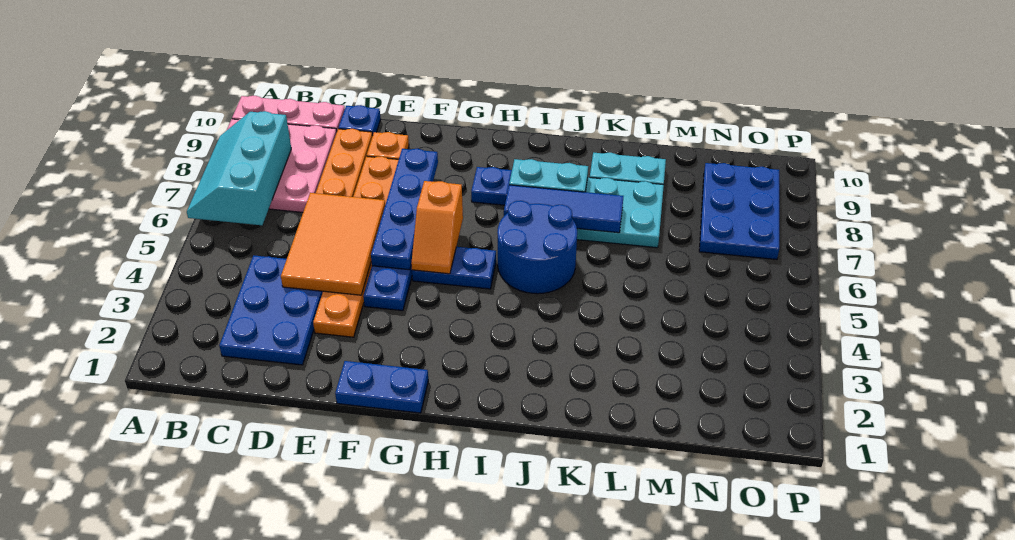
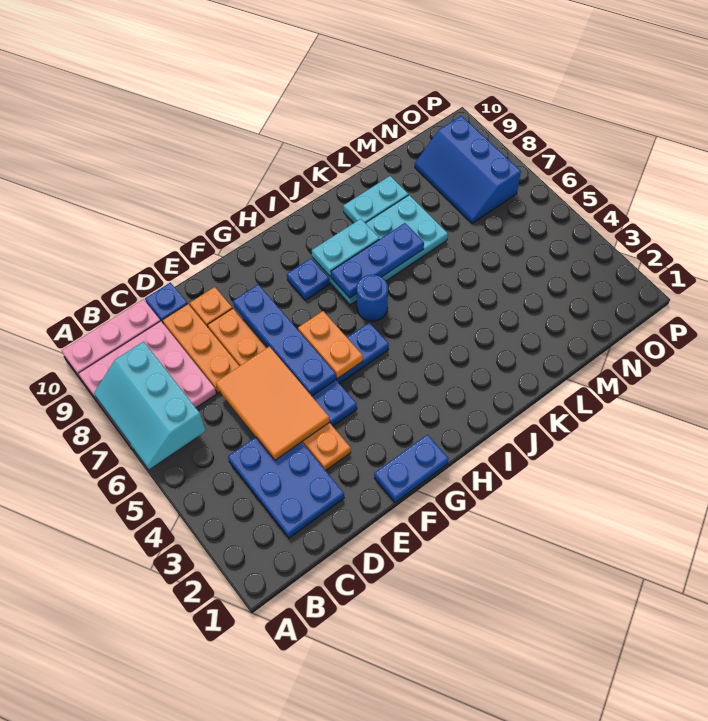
orange slope G5:G6 level 2 top 6 -> orange plate G5:G6 level 2
blue round brick I5:J6 level 1 -> blue round brick I6 level 1
blue tile I7:K7 level 2 -> blue plate I7:K7 level 2
blue plate N7:O9 level 1 -> blue slope N7:O9 level 1 top O

